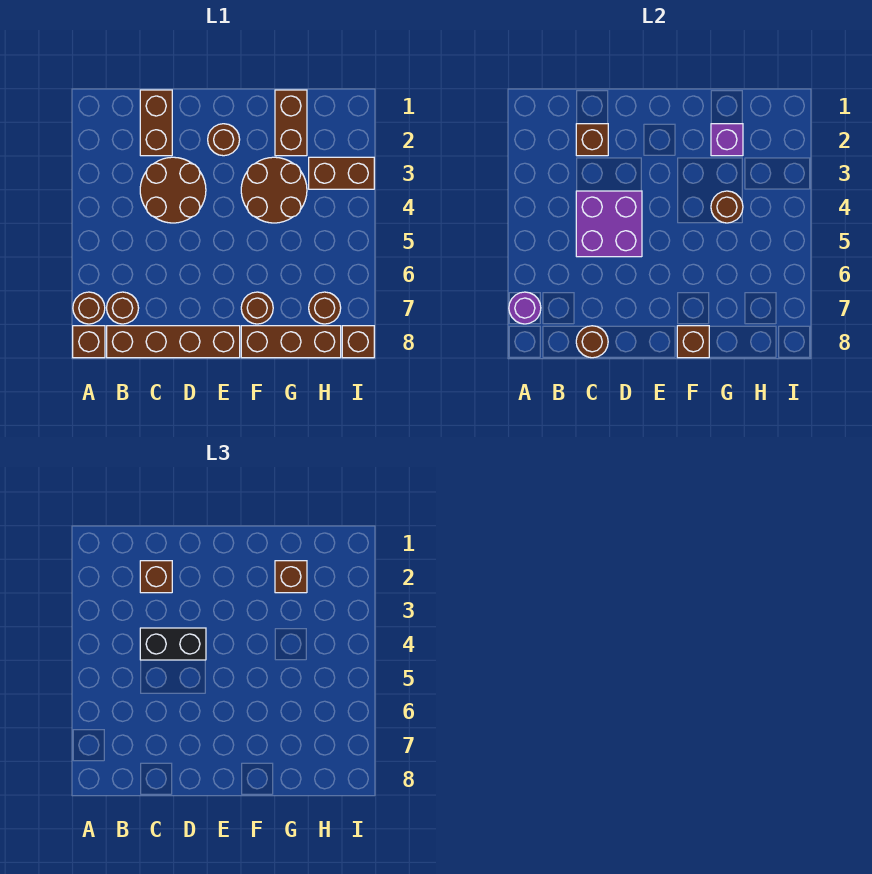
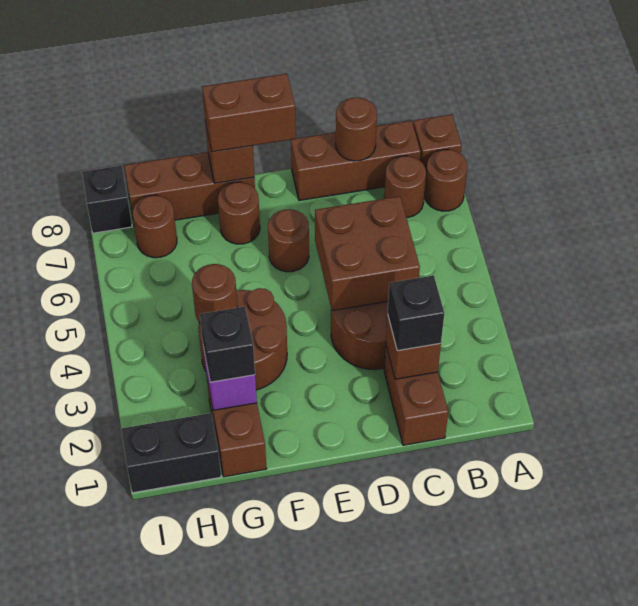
purple round brick A7 level 2 -> none
brown brick B8:E8 level 1 -> brown brick B8:D8 level 1
brown brick C2 level 3 -> black brick C2 level 3
purple brick C4:D5 level 2 -> brown brick C4:D5 level 2
black brick C4:D4 level 3 -> black brick H1:I1 level 1
brown round brick E2 level 1 -> brown round brick E6 level 1
brown brick G2 level 3 -> black brick G2 level 3
brown brick H3:I3 level 1 -> brown brick E8:F8 level 3
brown brick I8 level 1 -> black brick I8 level 1

